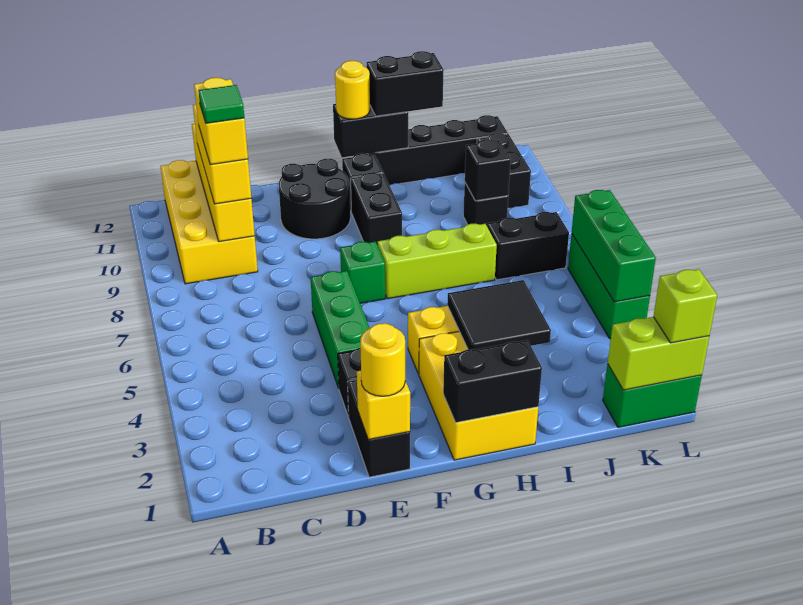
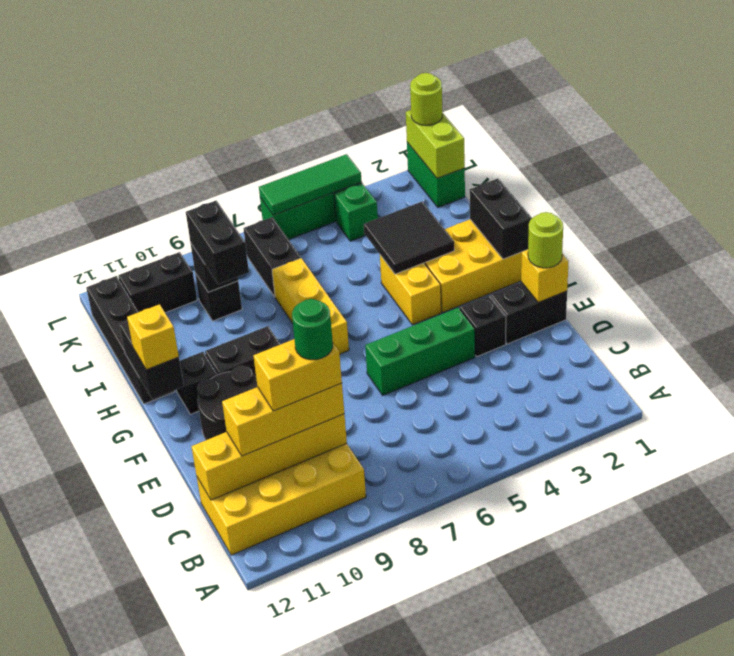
green tile C9 level 5 -> green round brick C9 level 5
yellow round brick E1 level 3 -> lime round brick E1 level 3
green brick F7 level 1 -> green brick K4 level 1
lime brick G7:I7 level 1 -> yellow brick G7:I7 level 1
yellow round brick G12 level 3 -> yellow brick G12 level 3
black brick H12:I12 level 3 -> black brick I9:J9 level 3
lime brick L1 level 3 -> lime round brick L1 level 3
green brick L4:L6 level 2 -> green tile L4:L6 level 2

